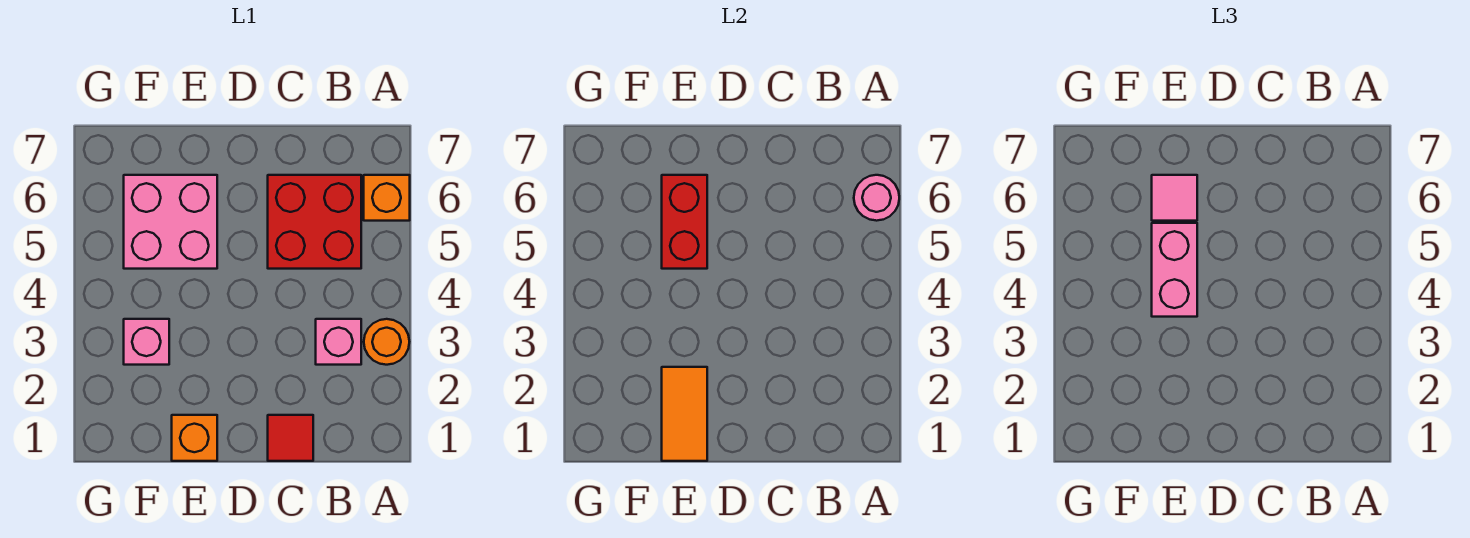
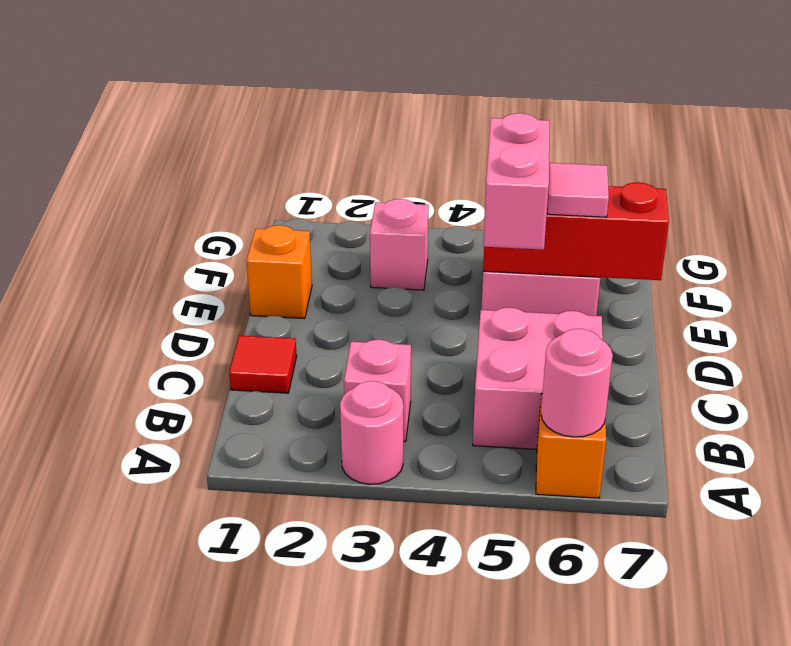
orange round brick A3 level 1 -> pink round brick A3 level 1
red brick B5:C6 level 1 -> pink brick B5:C6 level 1
orange tile E1:E2 level 2 -> none
pink brick E4:E5 level 3 -> pink brick D5:E5 level 3
red brick E5:E6 level 2 -> red brick E5:E7 level 2

